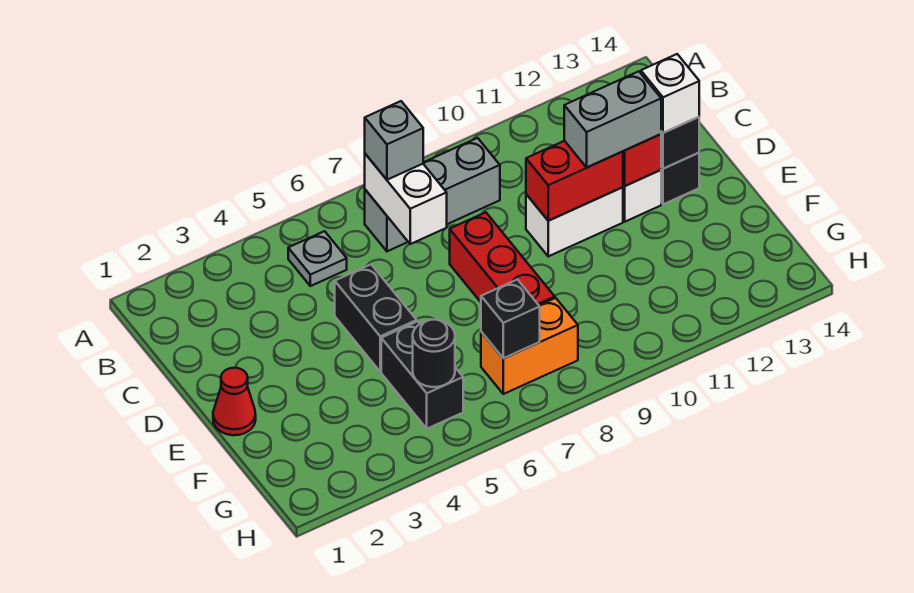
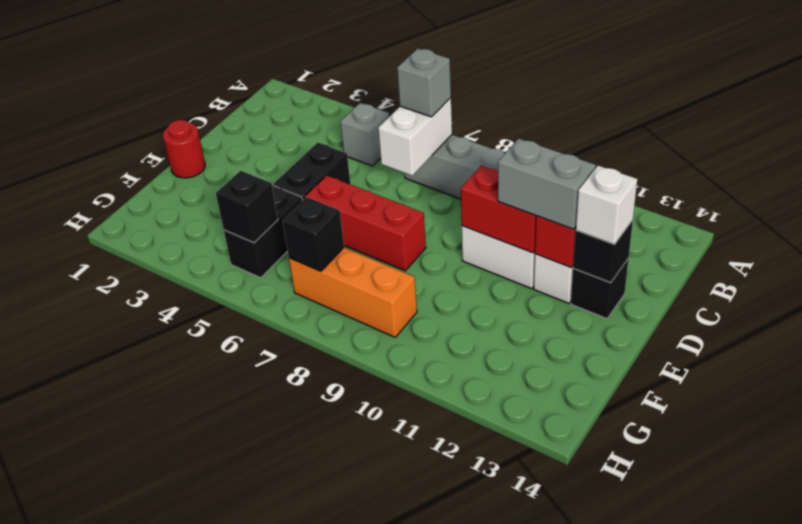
grey plate B5 level 1 -> grey brick B5 level 1
red brick D8:F8 level 1 -> red brick E6:E8 level 1
red cone E1 level 1 -> red round brick E1 level 1
black round brick G5 level 2 -> black brick G5 level 2
orange brick G7:G8 level 1 -> orange brick G7:G9 level 1

